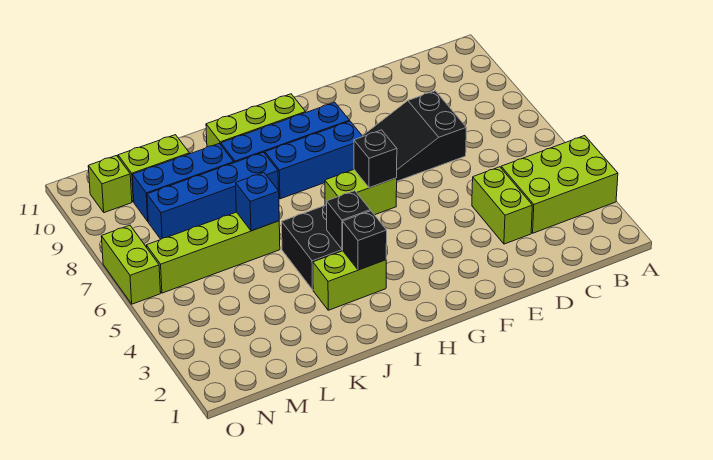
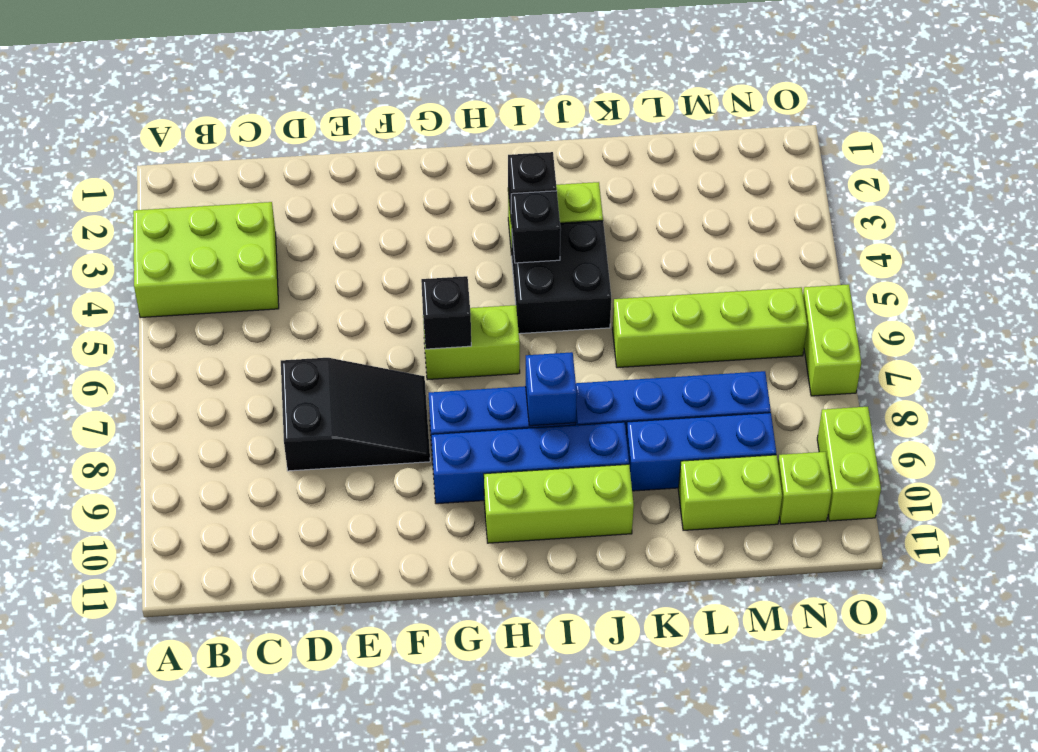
lime brick D3:D4 level 1 -> lime brick O9:O10 level 1
blue brick K6 level 2 -> blue brick I8 level 2

